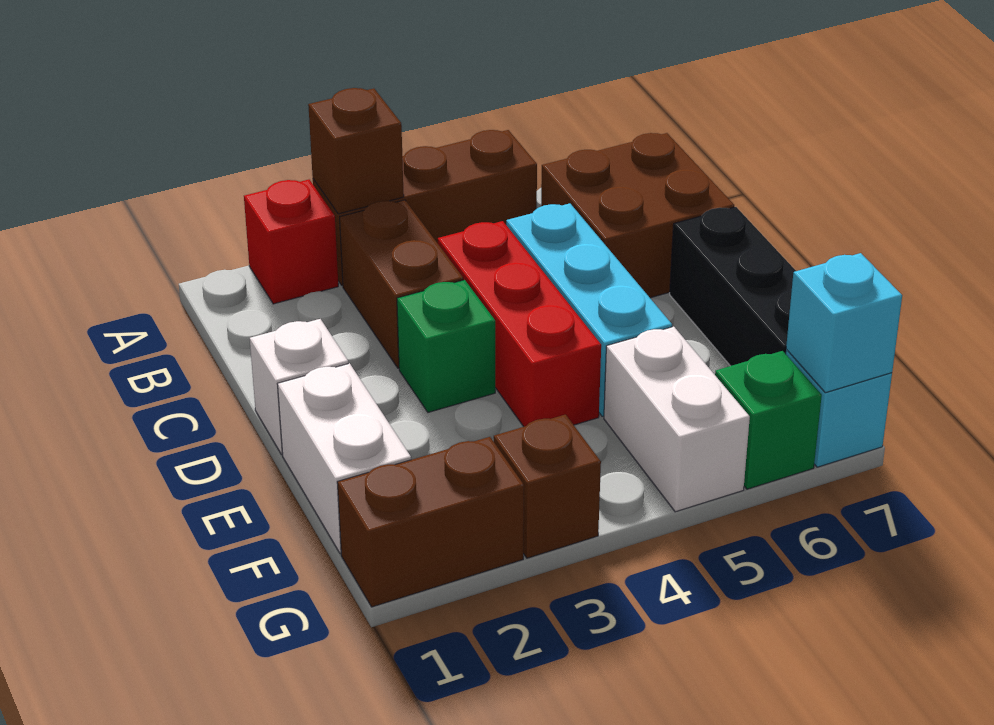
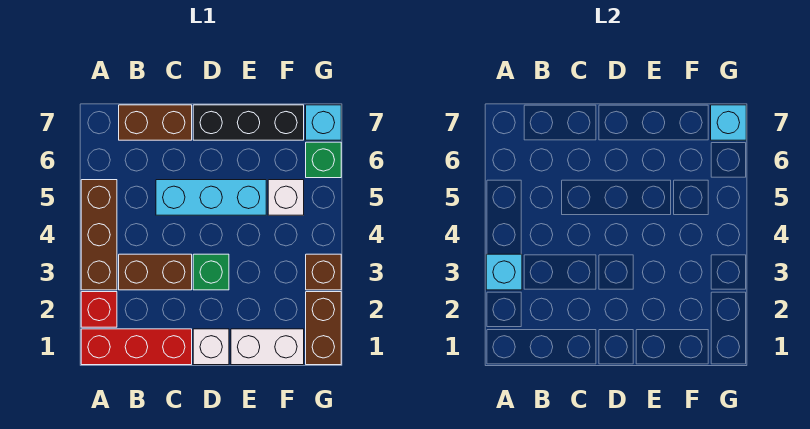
brown brick A3 level 2 -> cyan brick A3 level 2
brown brick B6:C7 level 1 -> brown brick B7:C7 level 1
red brick C4:E4 level 1 -> red brick A1:C1 level 1
white brick F5:G5 level 1 -> white brick F5 level 1

